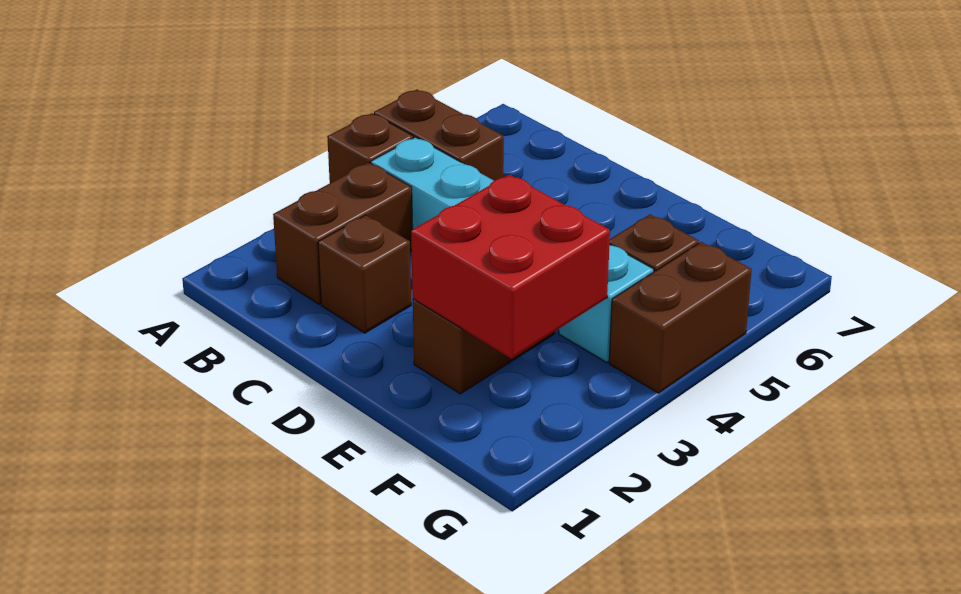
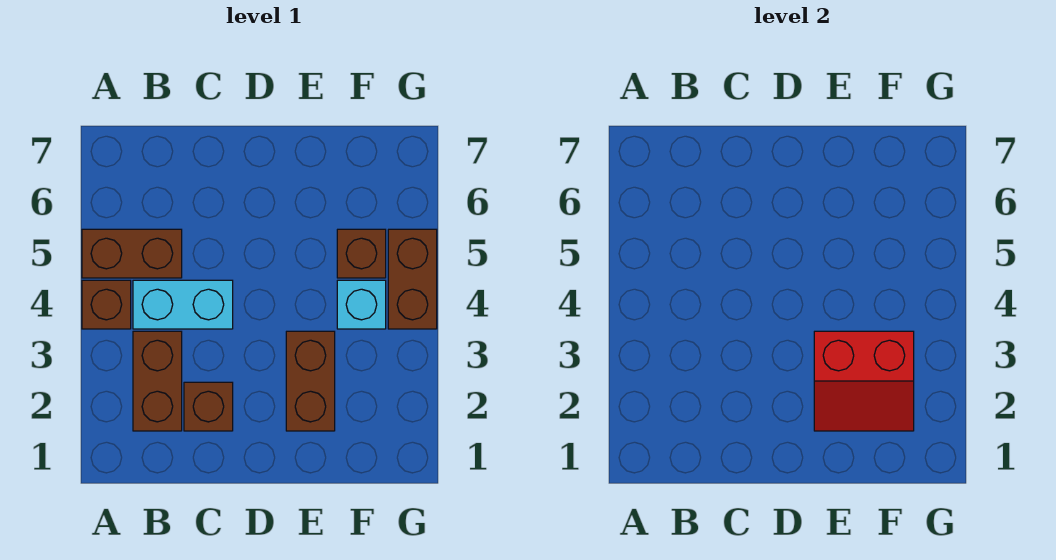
red brick E2:F3 level 2 -> red slope E2:F3 level 2 top 3

